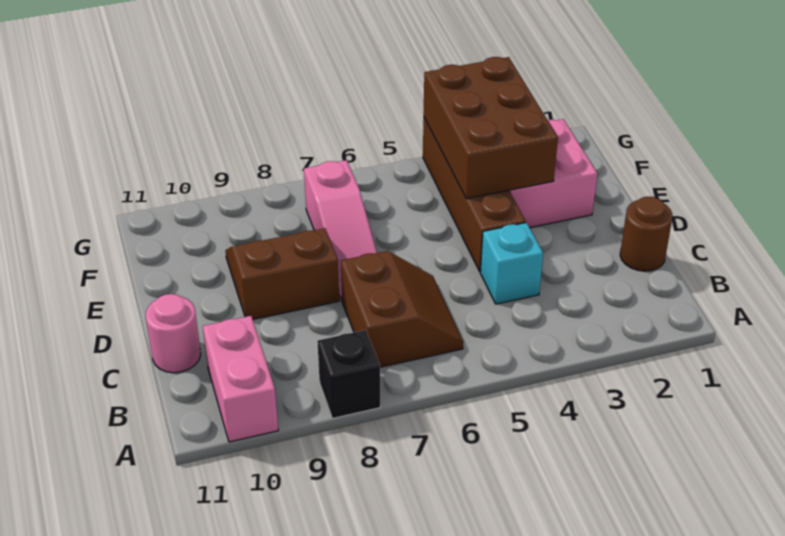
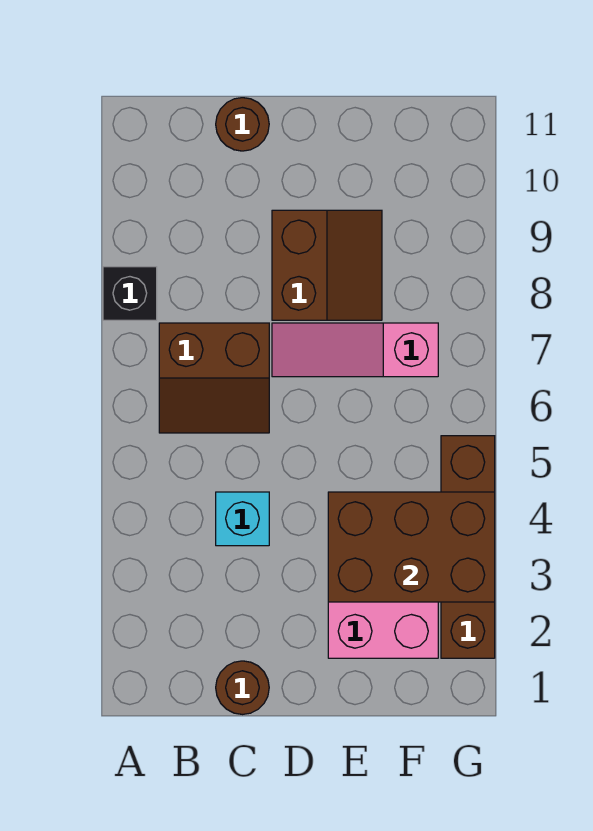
pink brick A10:B10 level 1 -> none
pink round brick C11 level 1 -> brown round brick C11 level 1
brown brick D4:G4 level 1 -> brown brick G2:G5 level 1

